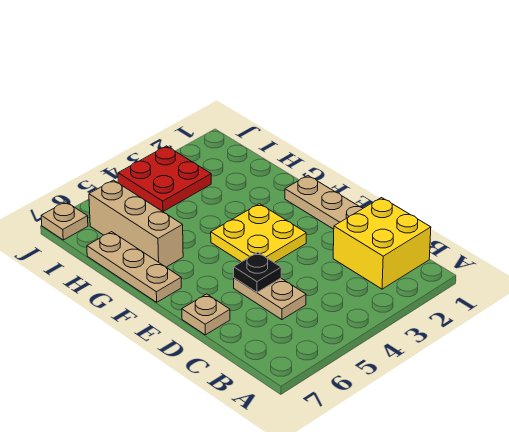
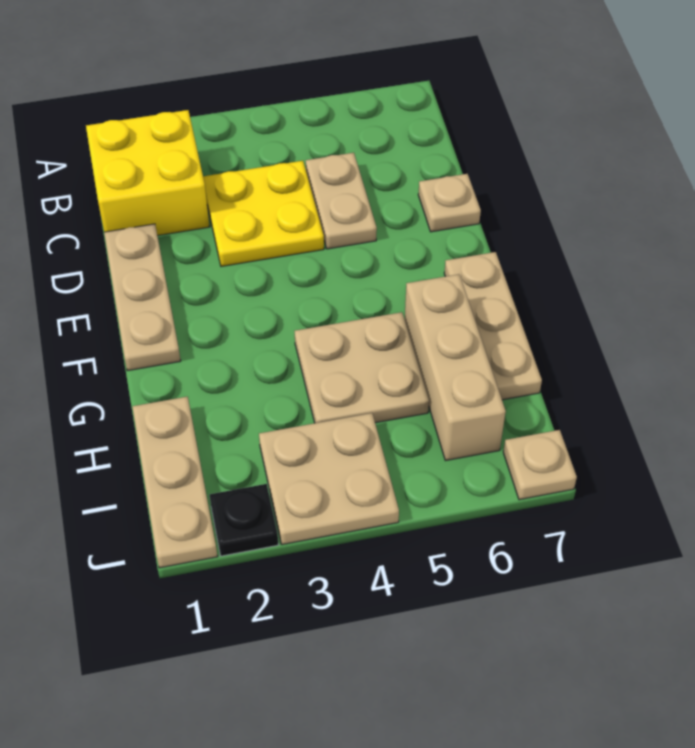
black plate D5 level 2 -> black plate J2 level 1
yellow plate E3:F4 level 1 -> yellow plate C3:D4 level 1
none -> tan plate G4:H5 level 1
none -> tan plate H1:J1 level 1
red plate I3:J4 level 1 -> tan plate I3:J4 level 1

